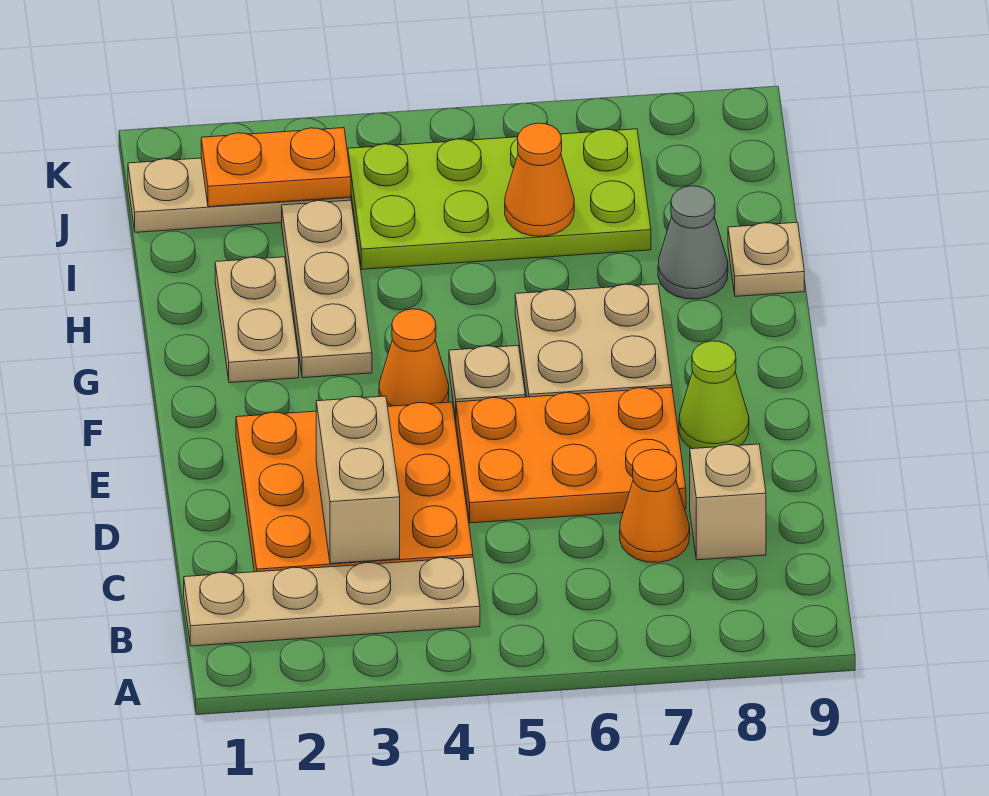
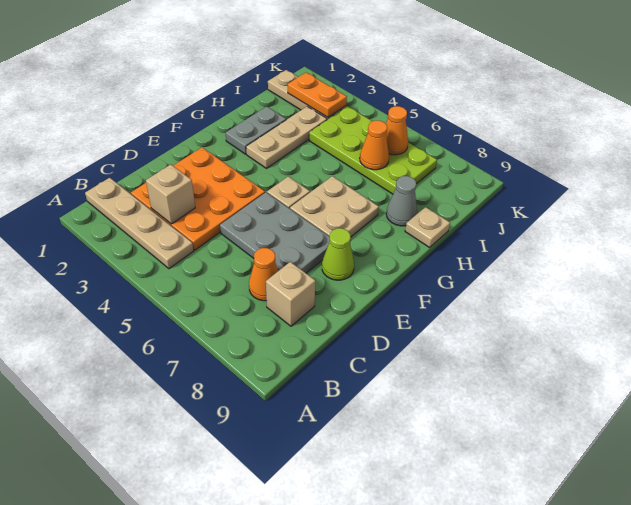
tan brick C3:D3 level 2 -> tan brick C3 level 2
orange plate D5:E7 level 1 -> grey plate D5:E7 level 1
orange cone F4 level 1 -> orange cone J6 level 2
tan plate G2:H2 level 1 -> grey plate G2:H2 level 1

